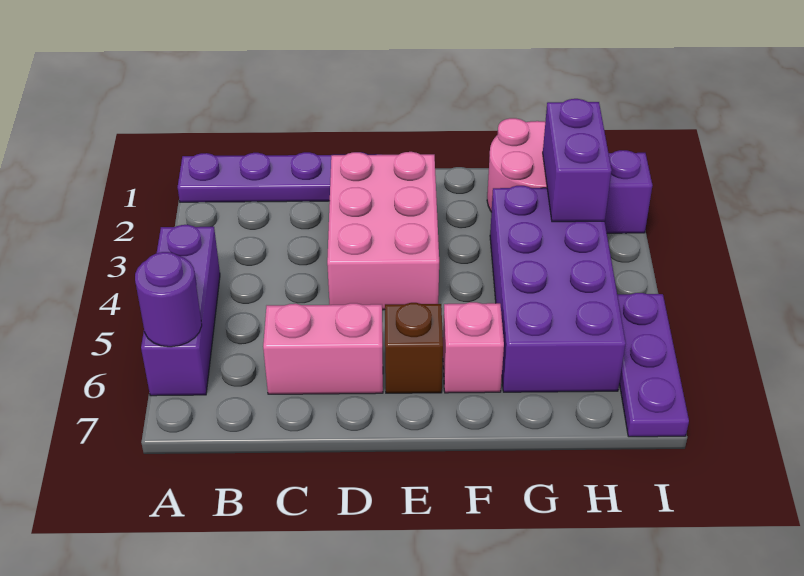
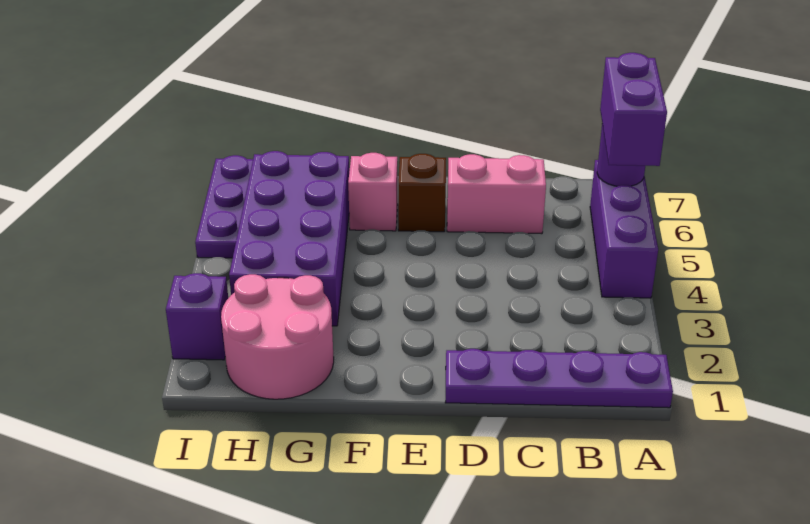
pink brick D2:E4 level 1 -> none
purple brick H2:H3 level 2 -> purple brick A5:A6 level 3

